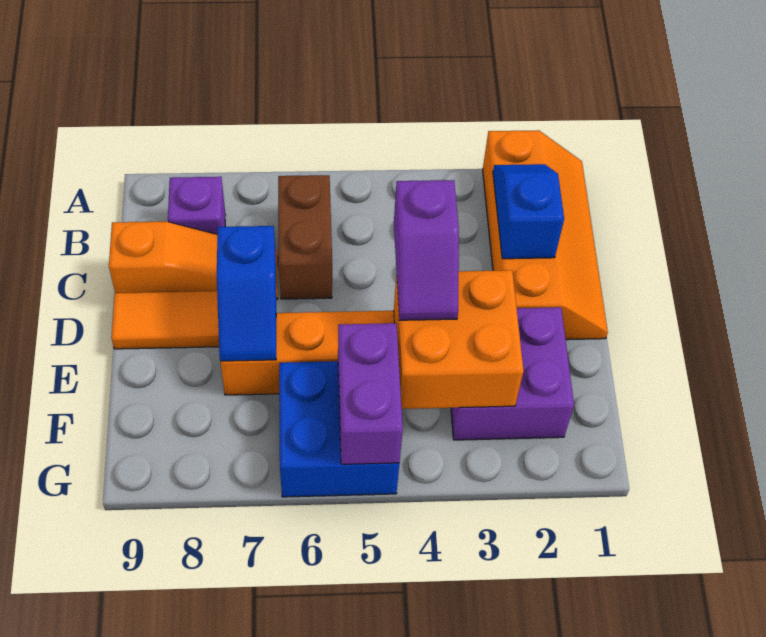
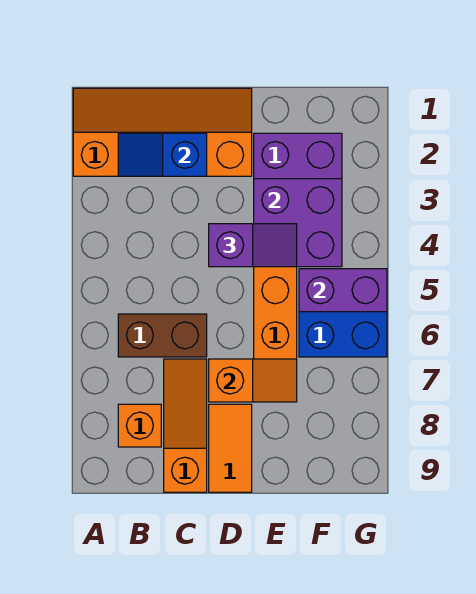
purple brick B8 level 1 -> orange brick B8 level 1
blue slope D7:E7 level 2 top D -> orange slope D7:E7 level 2 top D
orange brick E3:F4 level 2 -> purple brick E3:F4 level 2

